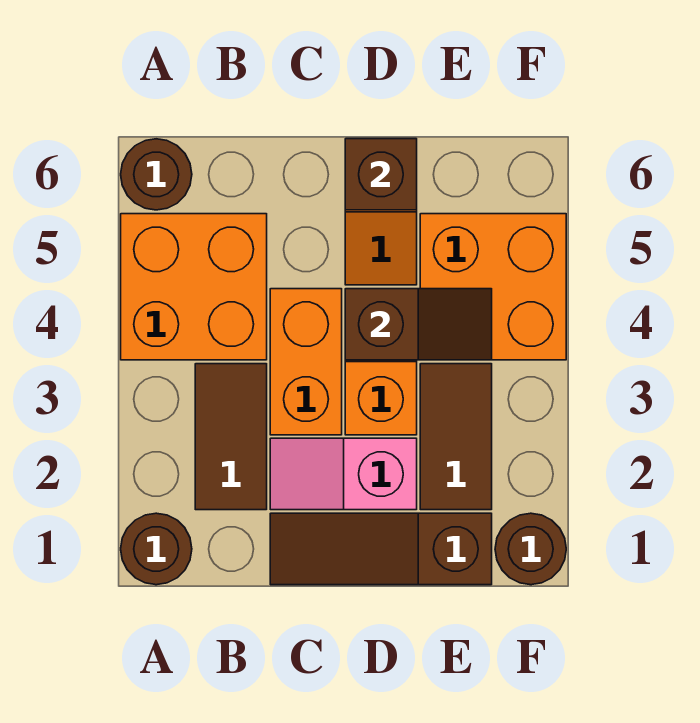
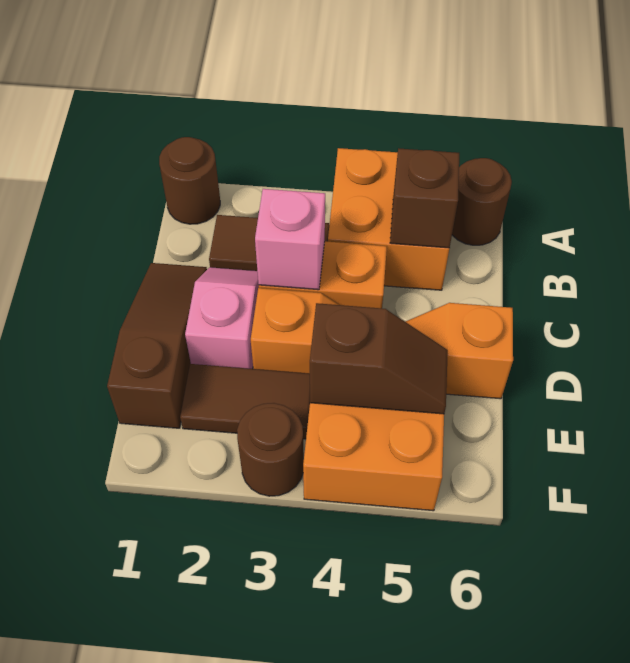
none -> pink brick C3 level 2
brown slope D4:E4 level 2 top D -> brown slope E4:E5 level 2 top 4
brown brick D6 level 2 -> brown brick B5 level 2
brown round brick F1 level 1 -> brown round brick F3 level 1

